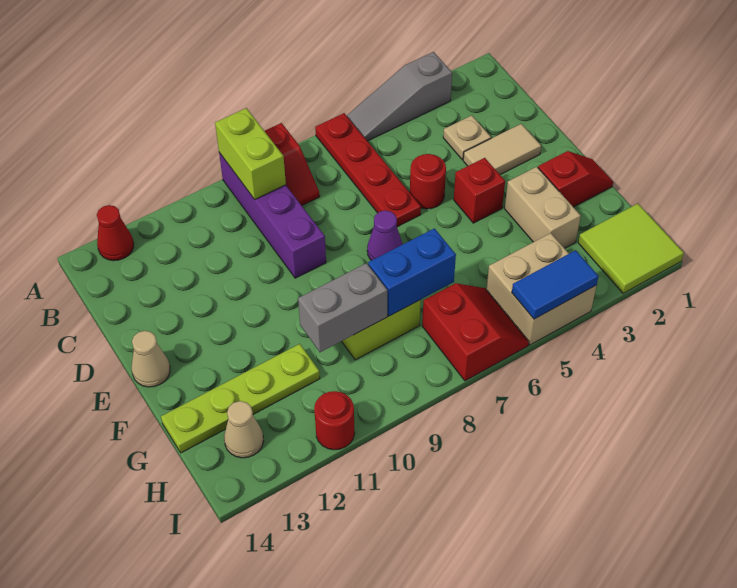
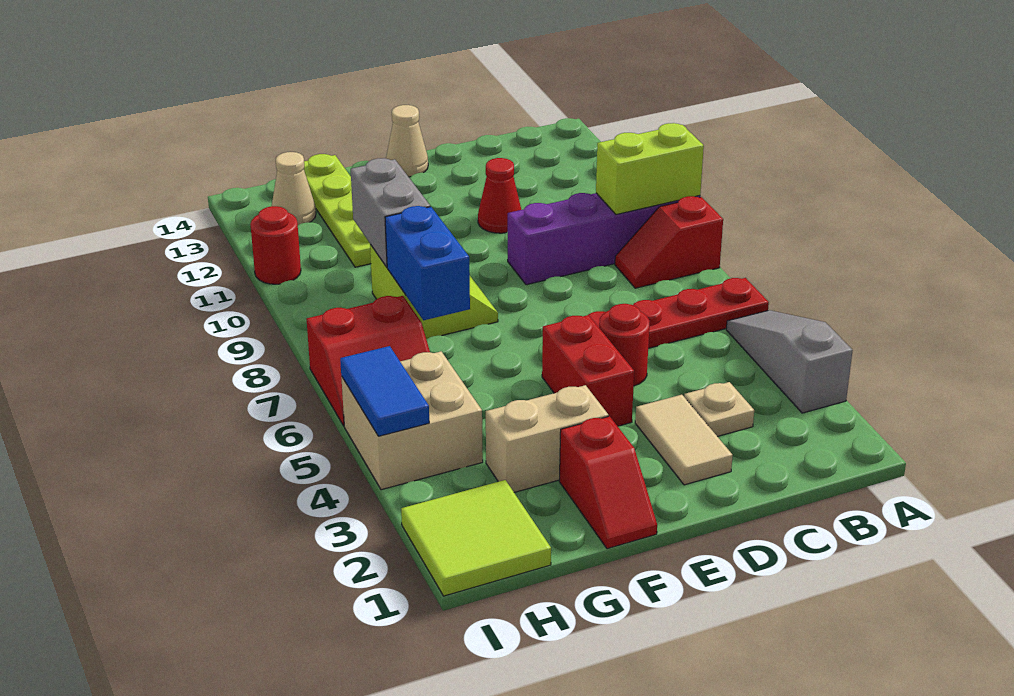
red cone A13 level 1 -> red cone D11 level 1
red brick E4 level 1 -> red brick E4:E5 level 1
purple cone E7 level 1 -> none

